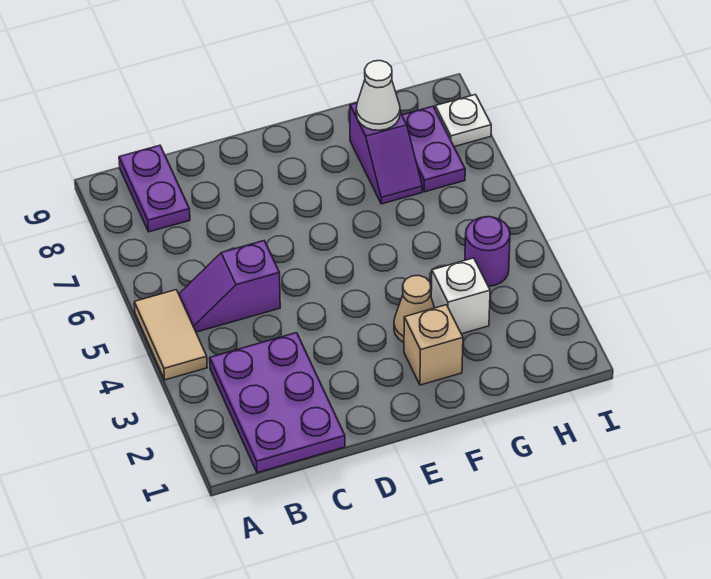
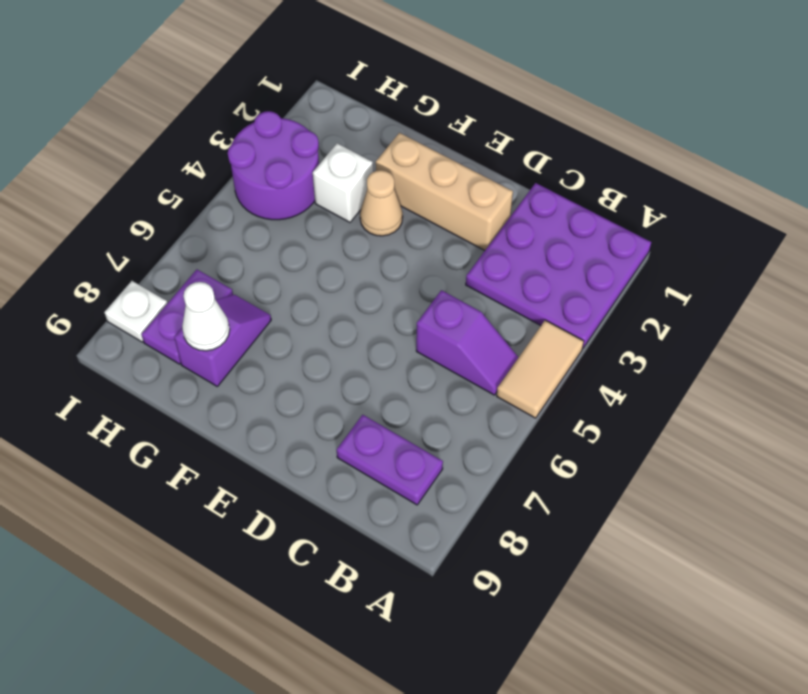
purple plate B1:C3 level 1 -> purple plate A1:C3 level 1
purple plate B8:B9 level 1 -> purple plate B8:C8 level 1
tan brick F2 level 1 -> tan brick D2:F2 level 1
purple round brick H4 level 1 -> purple round brick H3:I4 level 1

